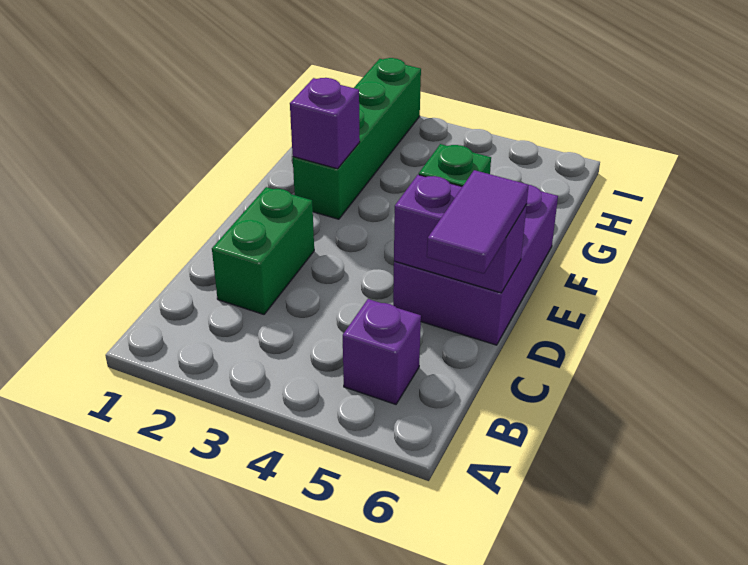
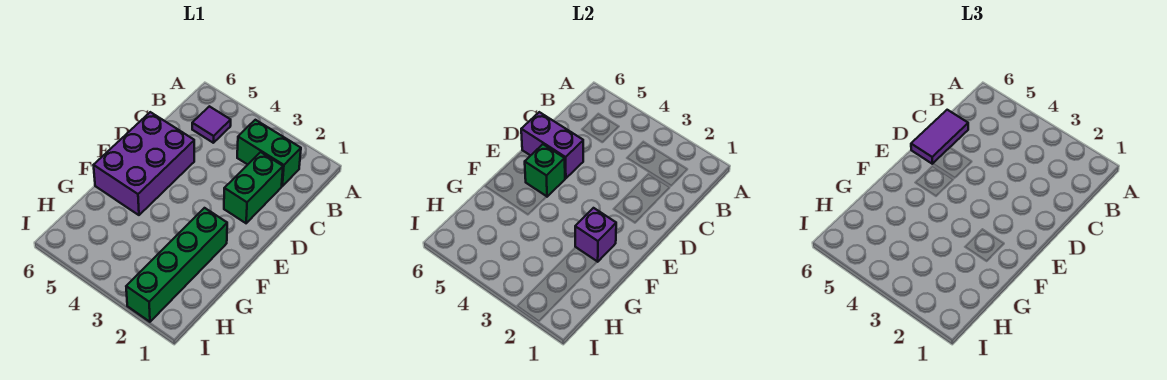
none -> green brick B2:B3 level 1
purple brick B5 level 1 -> purple tile B5 level 1

